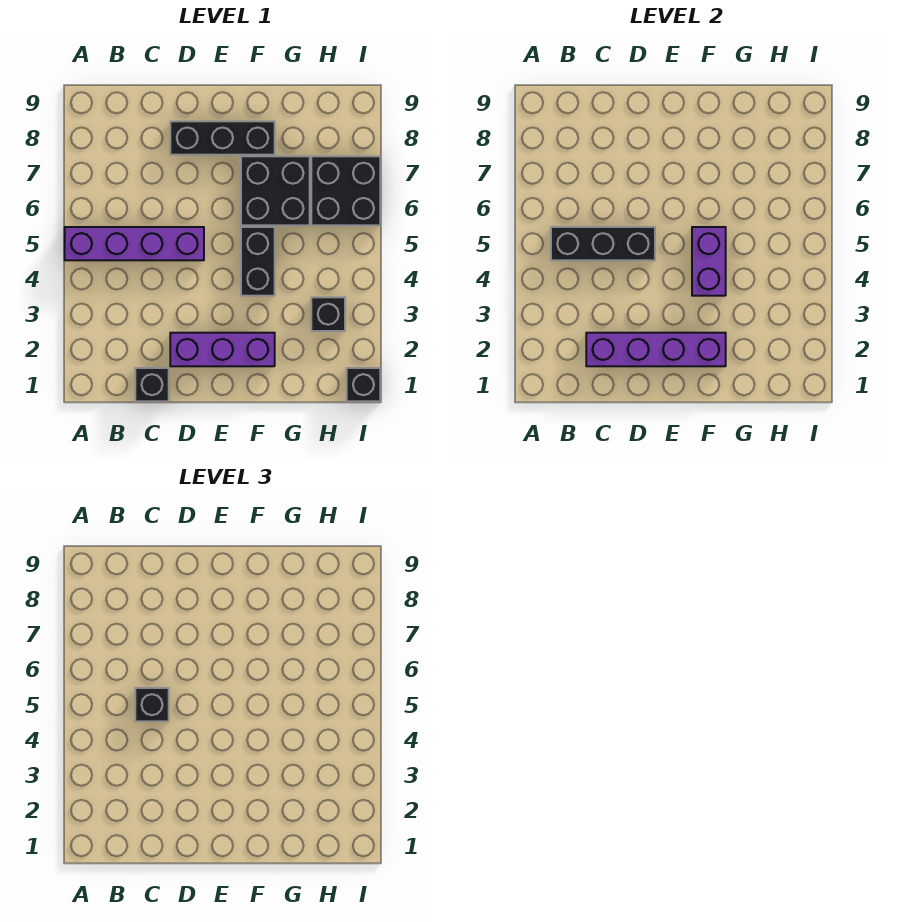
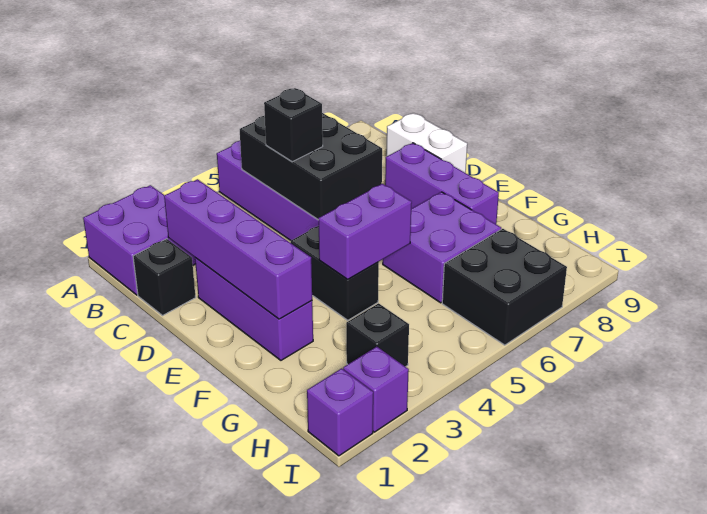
none -> purple brick A1:B2 level 1
black brick B5:D5 level 2 -> black brick B5:D6 level 2
none -> white brick C9:D9 level 1
black brick D8:F8 level 1 -> purple brick D8:F8 level 1
black brick F4:F5 level 1 -> black brick E4:F4 level 1
black brick F6:G7 level 1 -> purple brick F6:G7 level 1
black brick I1 level 1 -> purple brick I1 level 1
none -> purple brick I2 level 1

